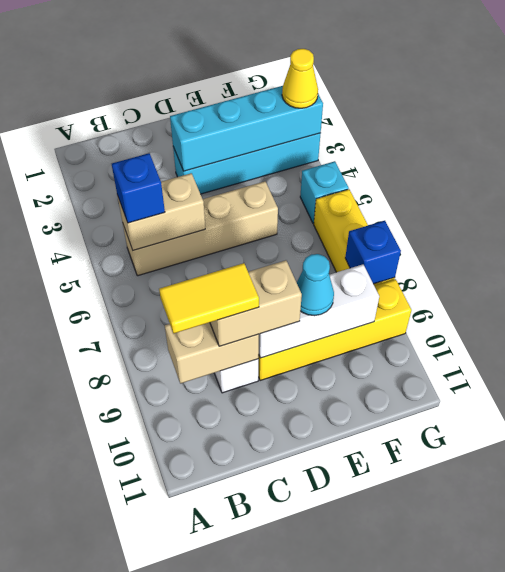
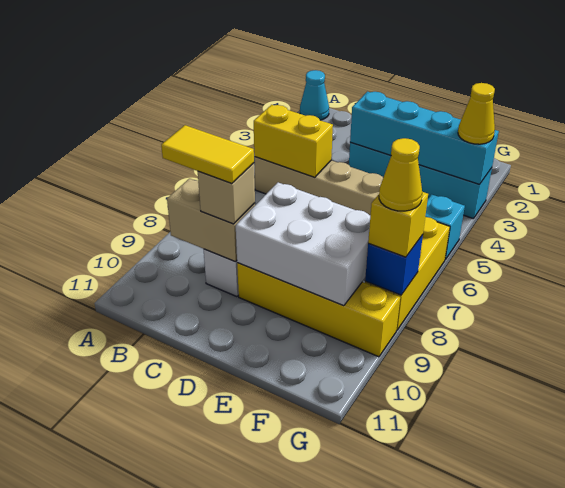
tan brick B5:C5 level 2 -> yellow brick B5:C5 level 2
blue brick B5 level 3 -> none
tan brick C9:D9 level 3 -> tan brick C9 level 3
white brick D9:F9 level 2 -> white brick D8:F9 level 2
cyan cone E9 level 3 -> cyan cone A1 level 1
none -> yellow brick G8 level 3
none -> yellow cone G8 level 4

